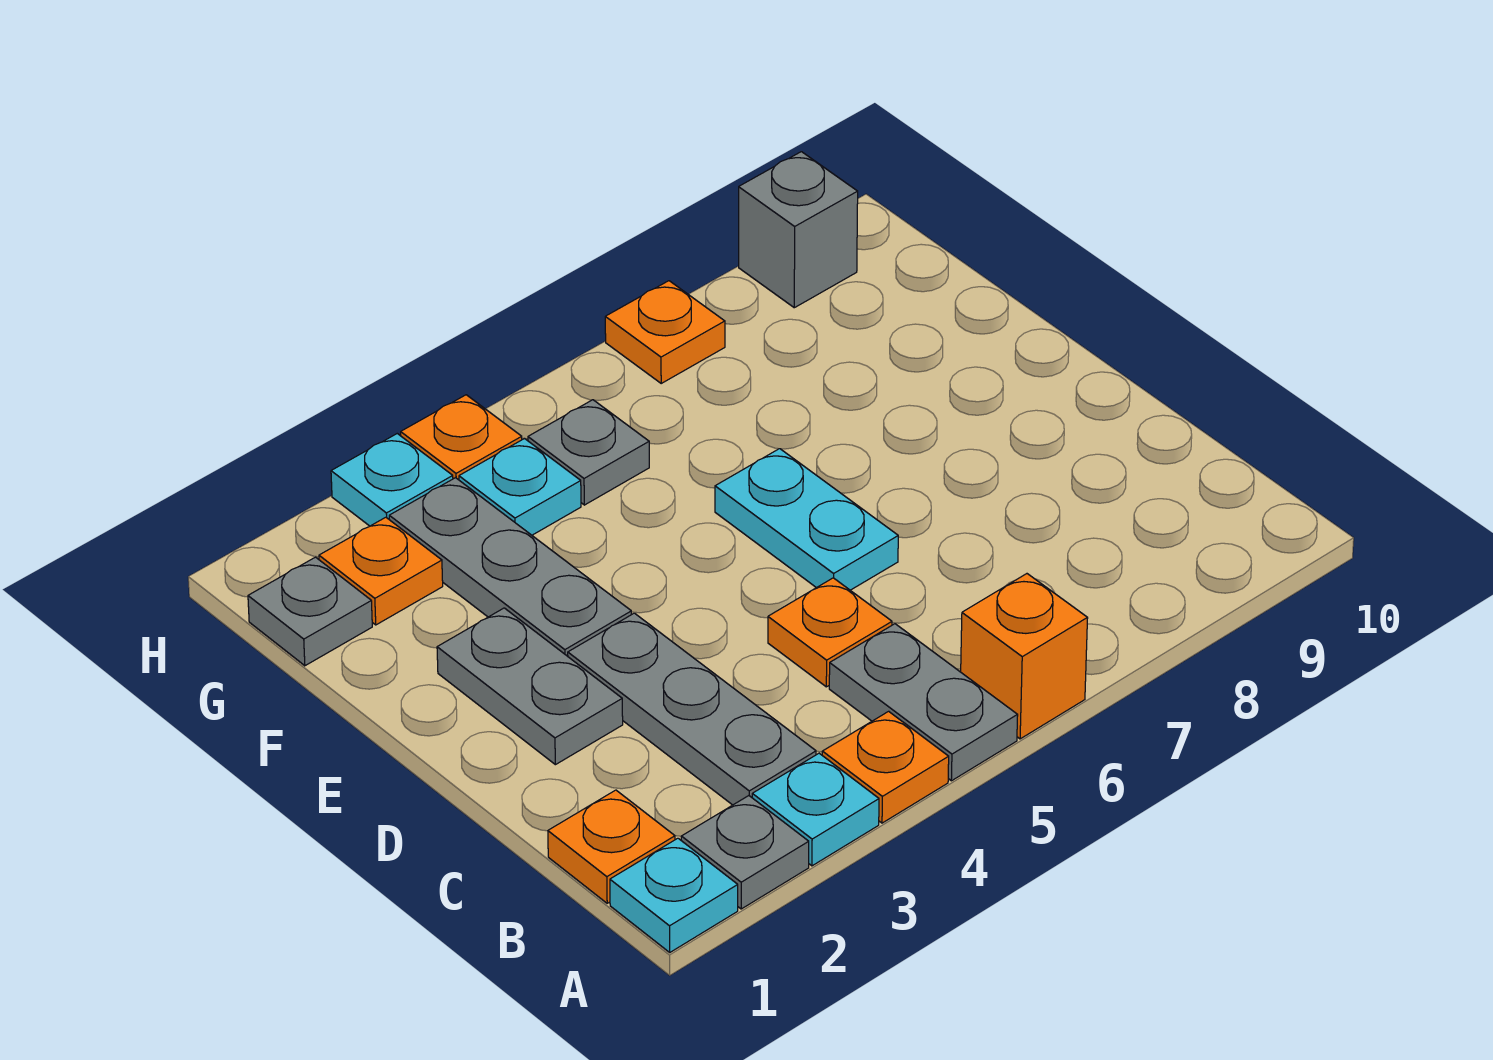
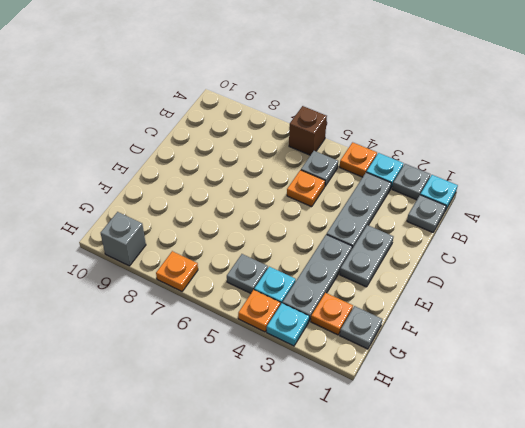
grey plate A5:B5 level 1 -> grey plate B5 level 1
orange brick A6 level 1 -> brown brick A6 level 1
orange plate B1 level 1 -> grey plate B1 level 1
cyan plate D6:E6 level 1 -> none

